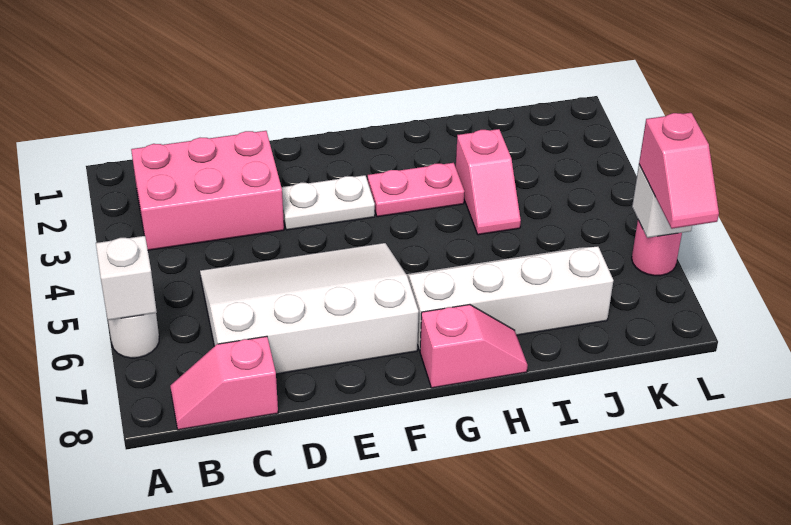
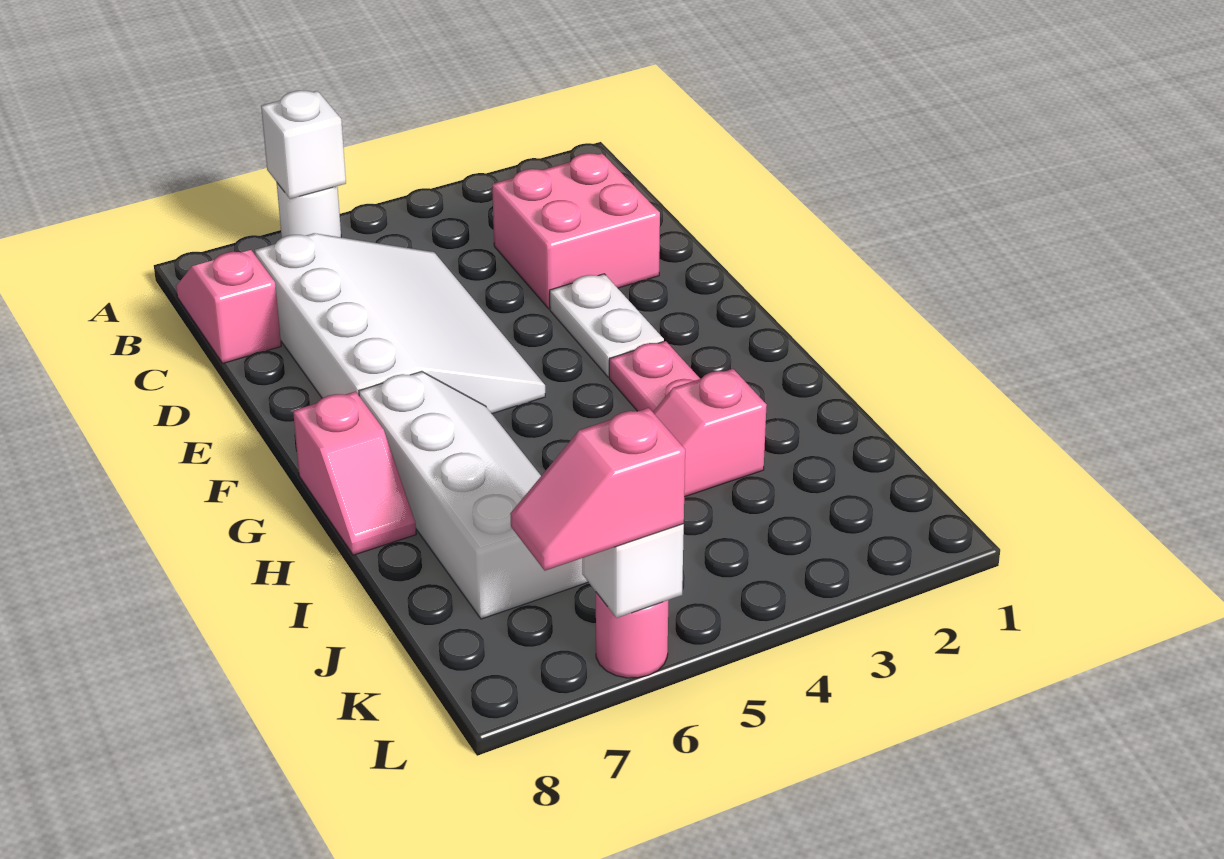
pink brick B2:D3 level 1 -> pink brick C2:D3 level 1

